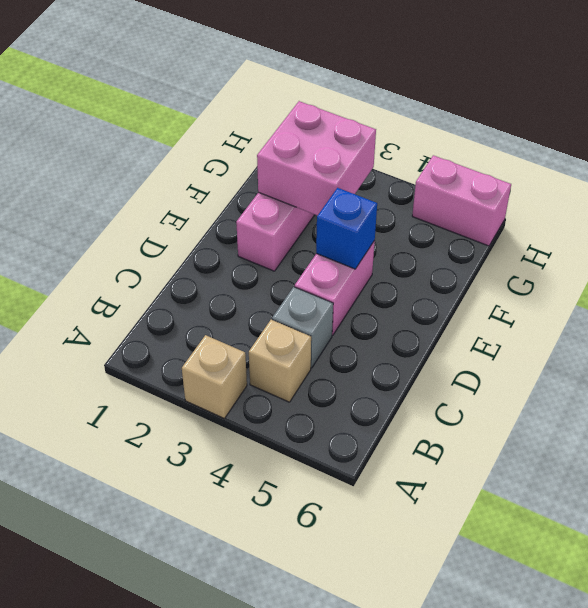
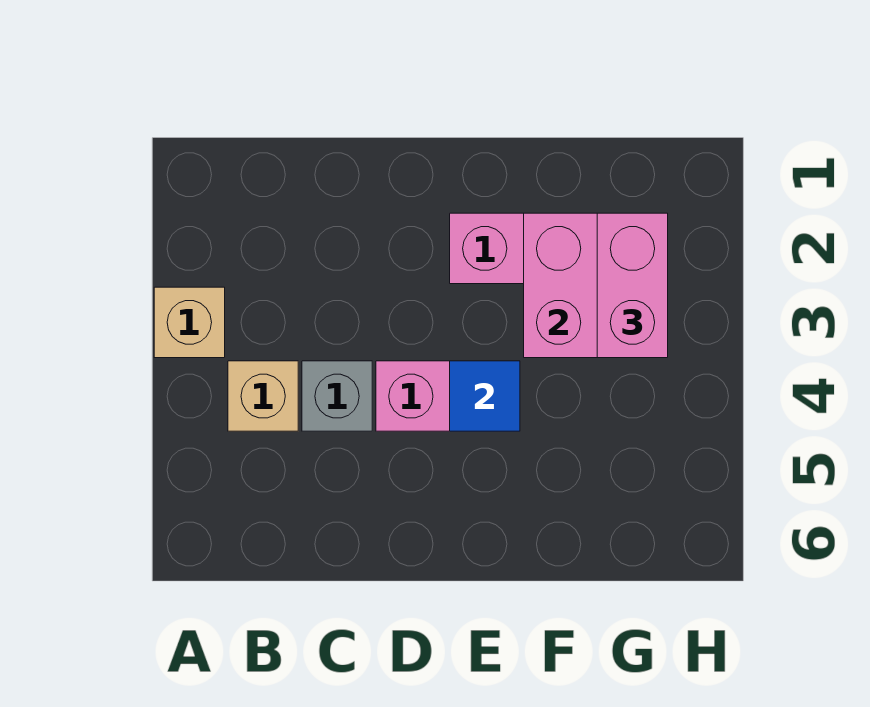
blue brick E4 level 2 -> blue tile E4 level 2
pink brick H5:H6 level 1 -> pink brick G2:G3 level 3

